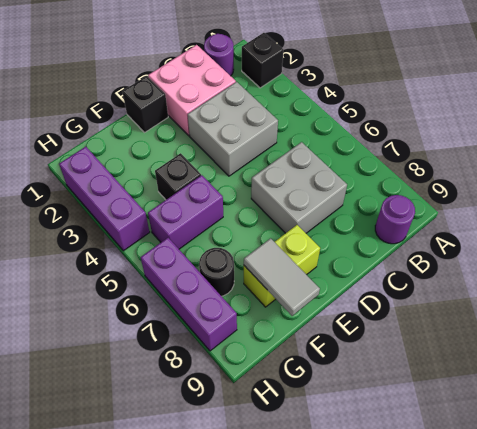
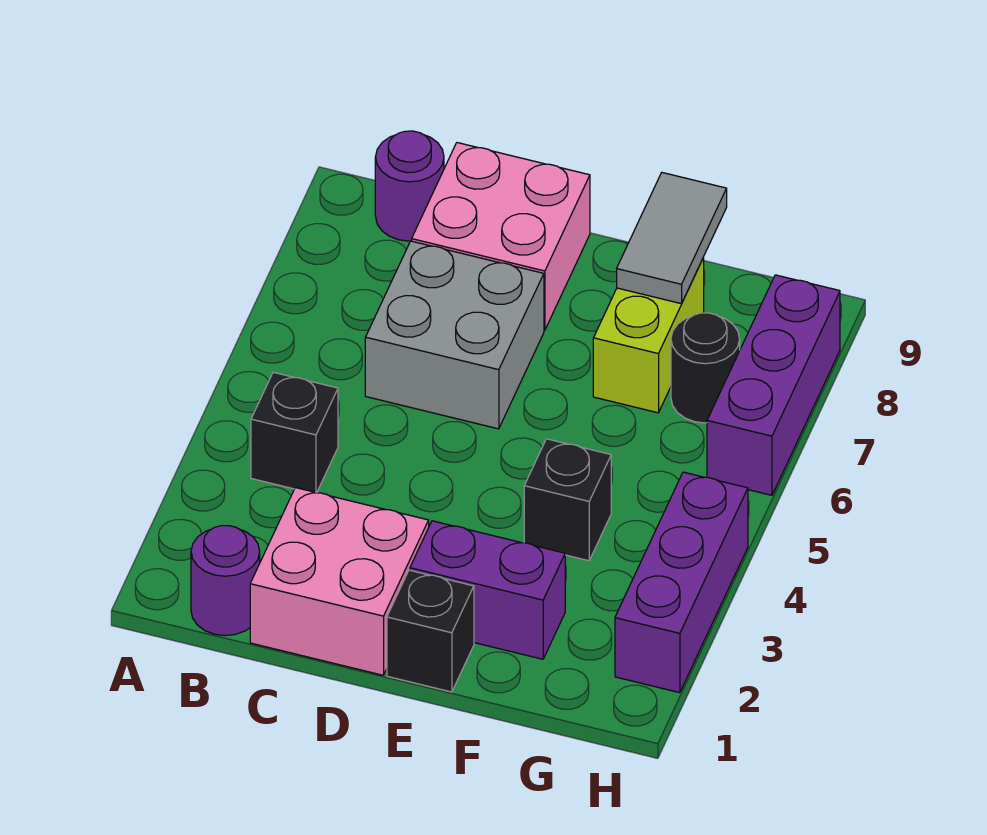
black brick A2 level 1 -> black brick B4 level 1
grey brick C3:D4 level 1 -> none
none -> pink brick C8:D9 level 1
lime brick E8:F8 level 1 -> lime brick F7:F8 level 1
purple brick F5:G5 level 1 -> purple brick E2:F2 level 1

